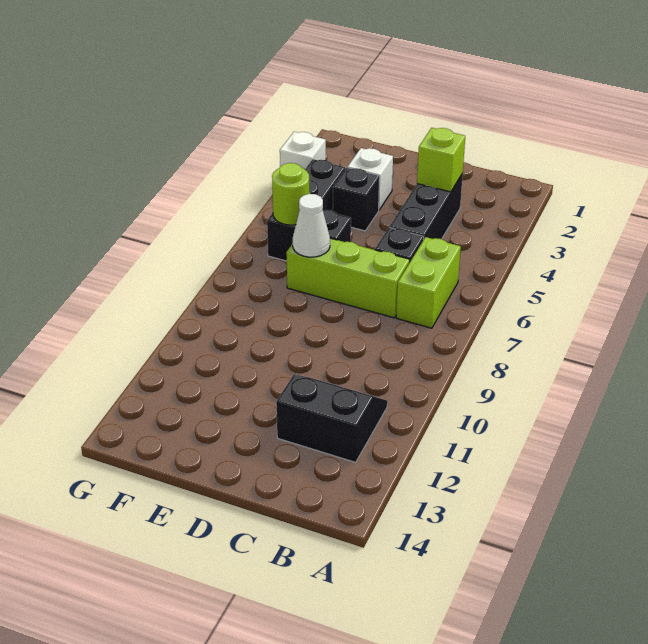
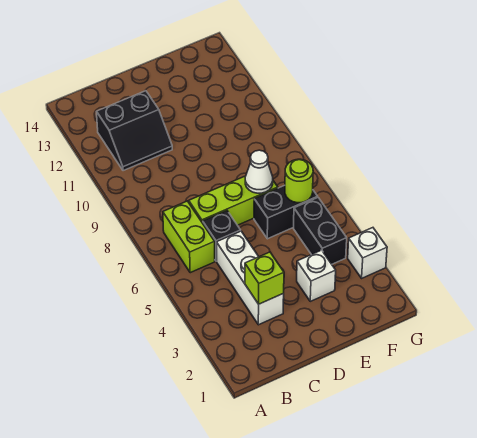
black brick C3:C5 level 1 -> white brick C3:C5 level 1
black brick E4 level 1 -> none

